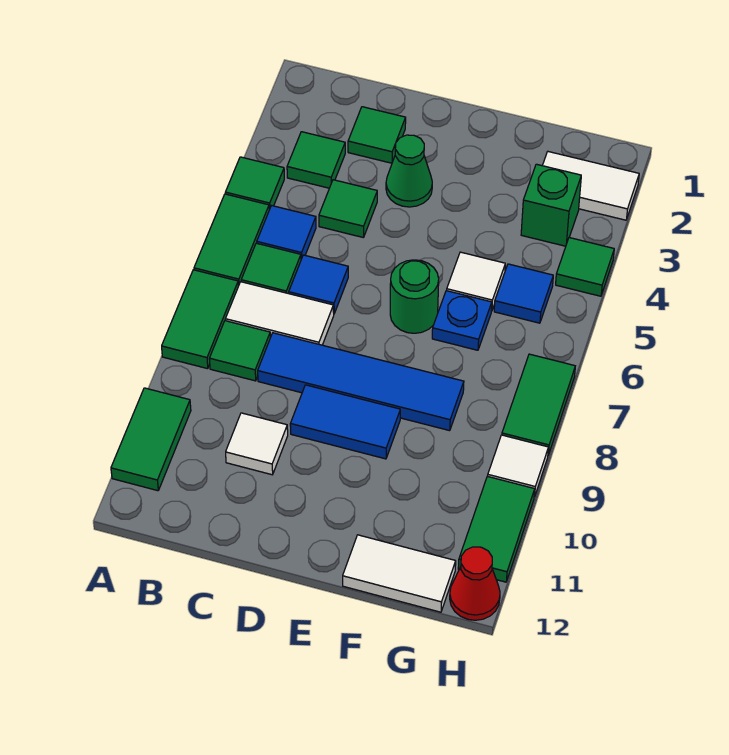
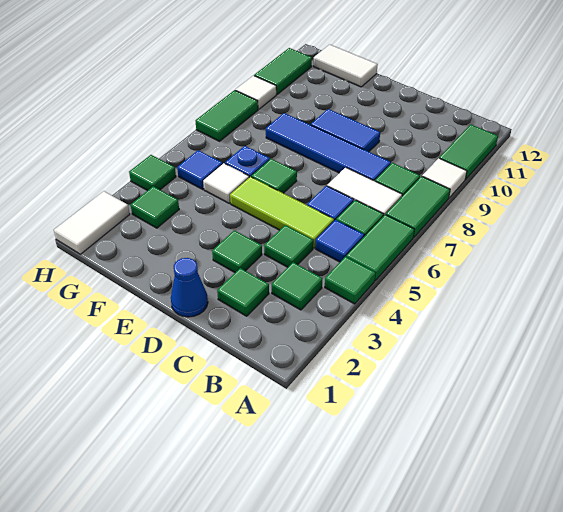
none -> lime tile C5:E5 level 1
white tile C10 level 1 -> white tile A9 level 1
none -> blue cone D1 level 1
green cone D3 level 1 -> green tile D3 level 1
green round brick E6 level 1 -> green tile E6 level 1
white tile G2:H2 level 1 -> white tile H1:H2 level 1
green brick G3 level 1 -> green tile G3 level 1
red cone H12 level 1 -> none

